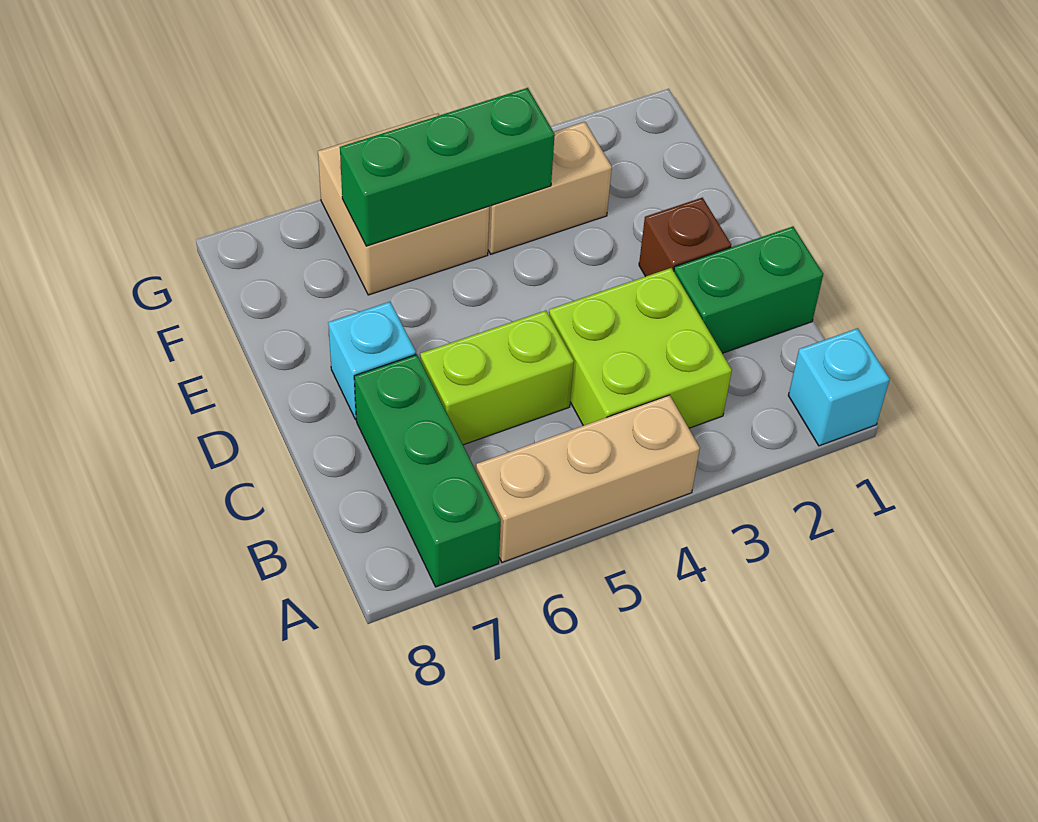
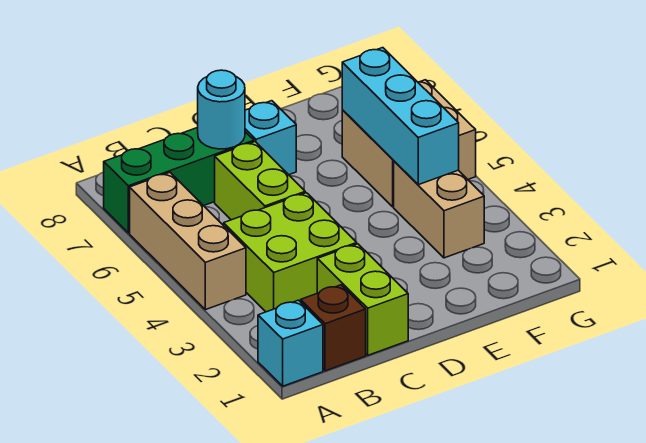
green brick C1:C2 level 1 -> lime brick C1:C2 level 1
none -> cyan round brick C7 level 2
brown brick D2 level 1 -> brown brick B1 level 1
green brick F4:F6 level 2 -> cyan brick F4:F6 level 2

